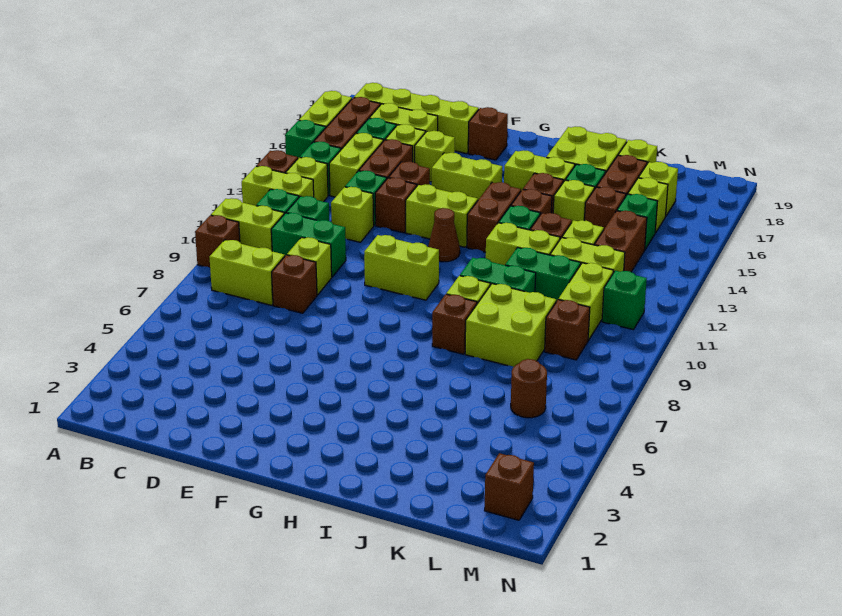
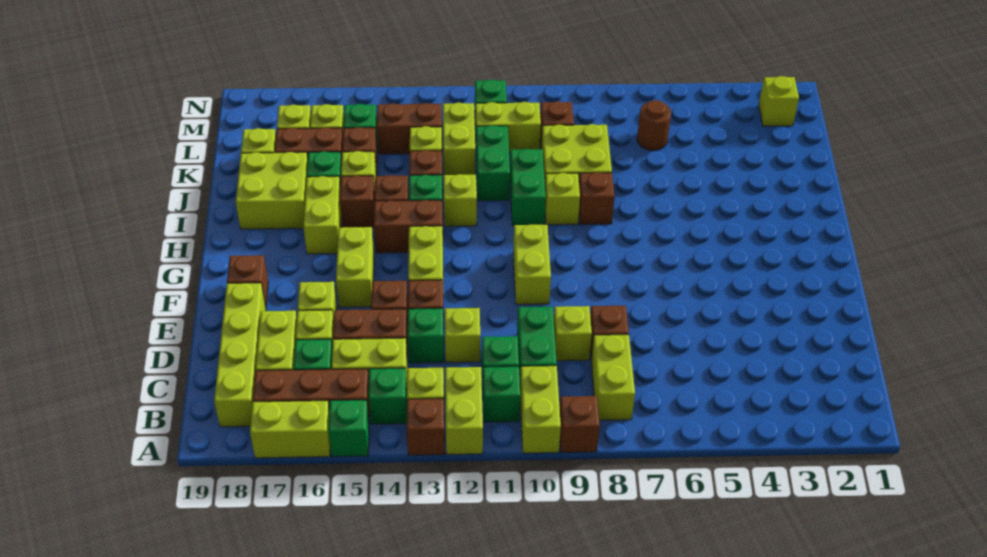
brown cone G12 level 1 -> none
lime brick I12:J12 level 1 -> lime brick I12 level 1
brown brick M2 level 1 -> lime brick M2 level 1

